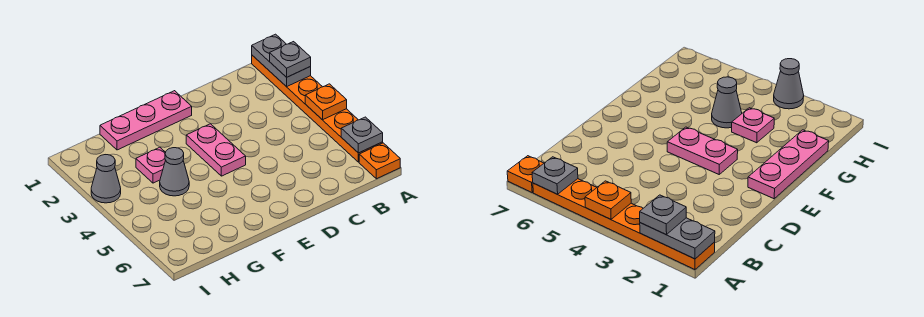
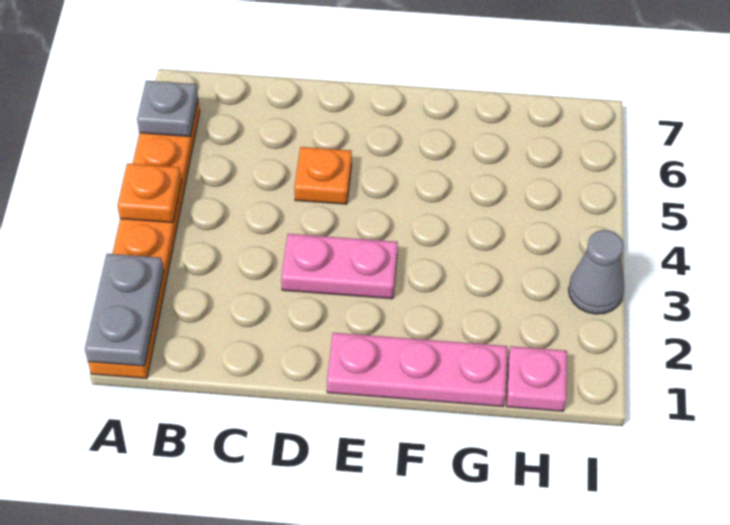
grey plate A2 level 3 -> none
orange plate A7 level 1 -> orange plate D5 level 1
pink plate E3:E4 level 1 -> pink plate D3:E3 level 1
pink plate G3 level 1 -> pink plate H1 level 1
grey cone G4 level 1 -> none

